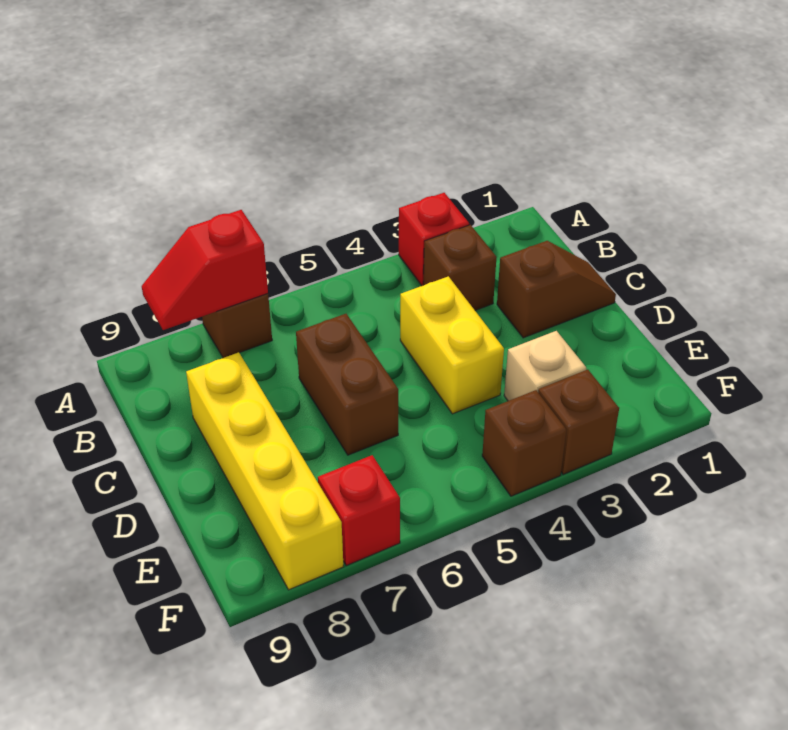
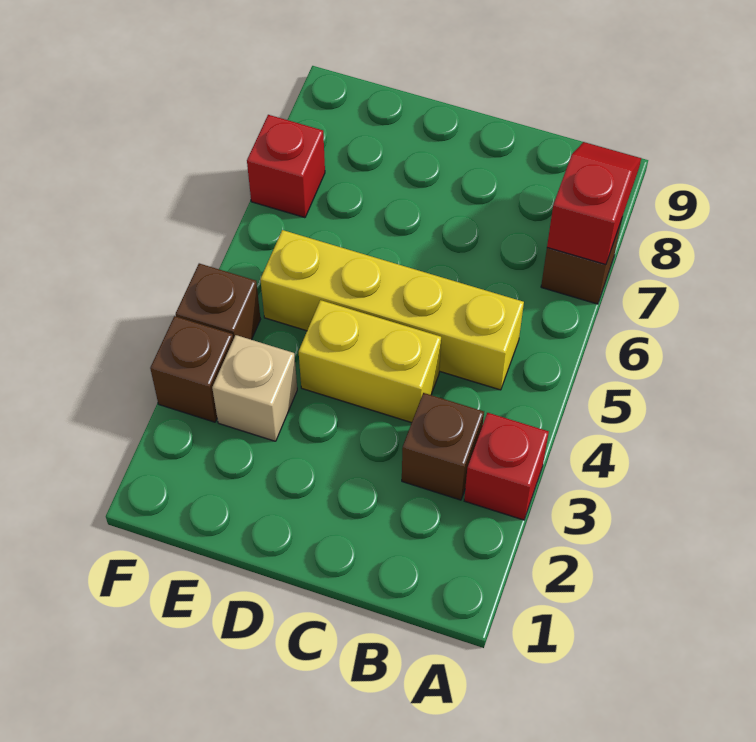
brown slope C1:C2 level 1 top 2 -> none
brown brick C6:D6 level 1 -> none
yellow brick C8:F8 level 1 -> yellow brick B5:E5 level 1

